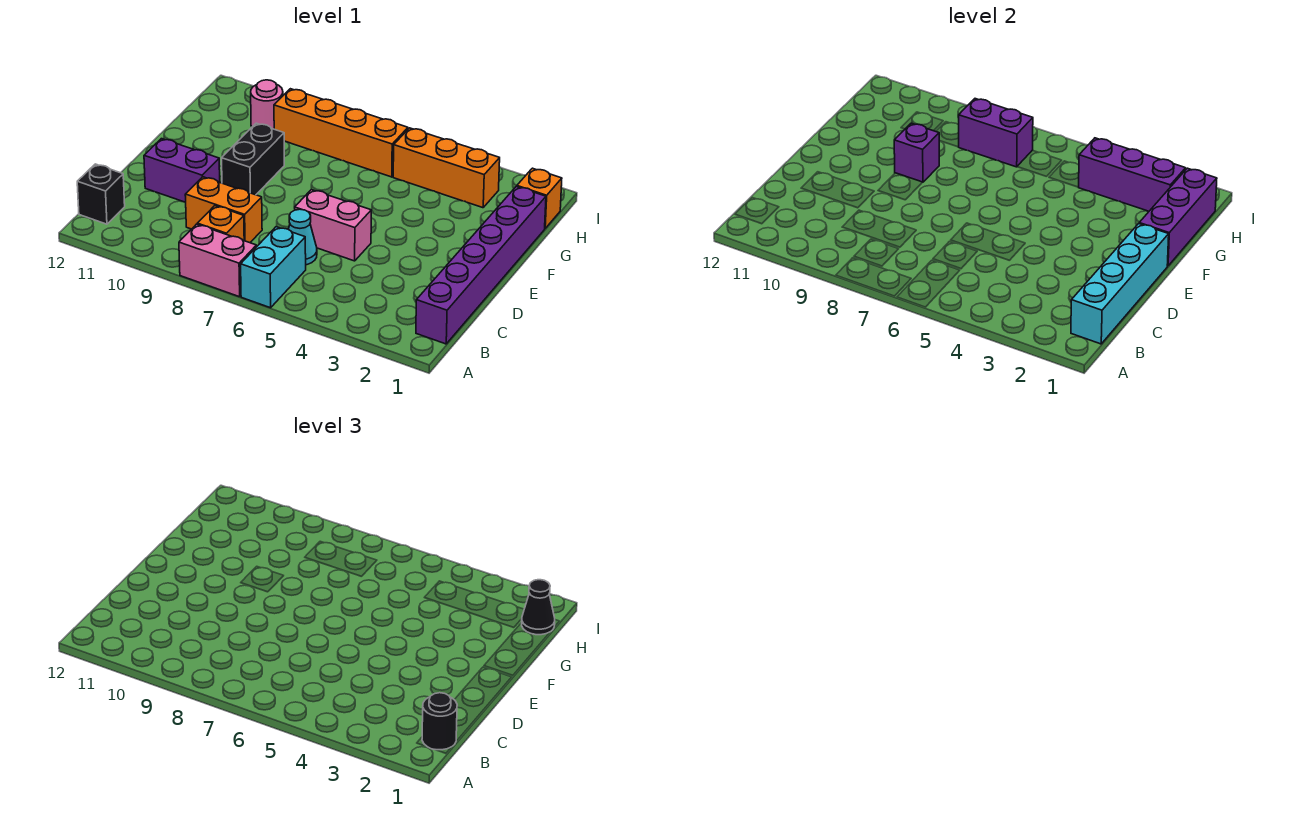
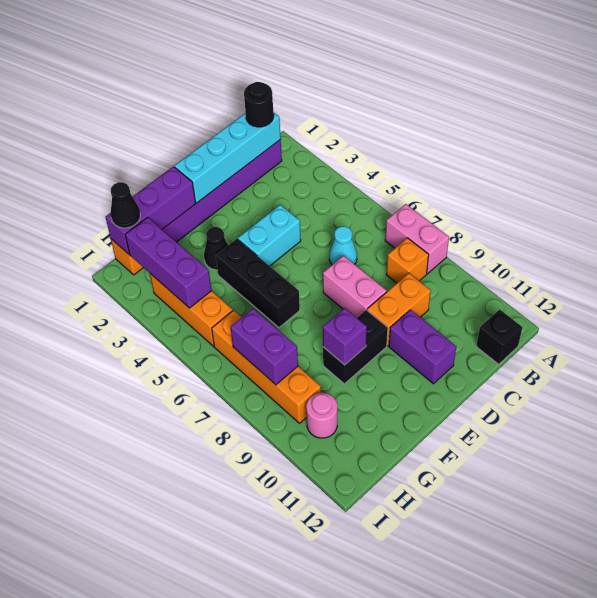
cyan brick A6:B6 level 1 -> cyan brick D4:E4 level 1
orange brick C8:C9 level 1 -> orange brick C9:D9 level 1
pink brick D5:D6 level 1 -> pink brick D7:D8 level 1
none -> black cone F3 level 1
none -> black brick F4:F6 level 1

